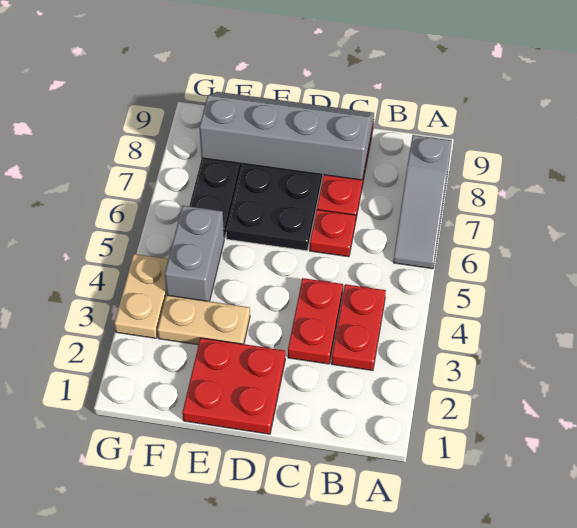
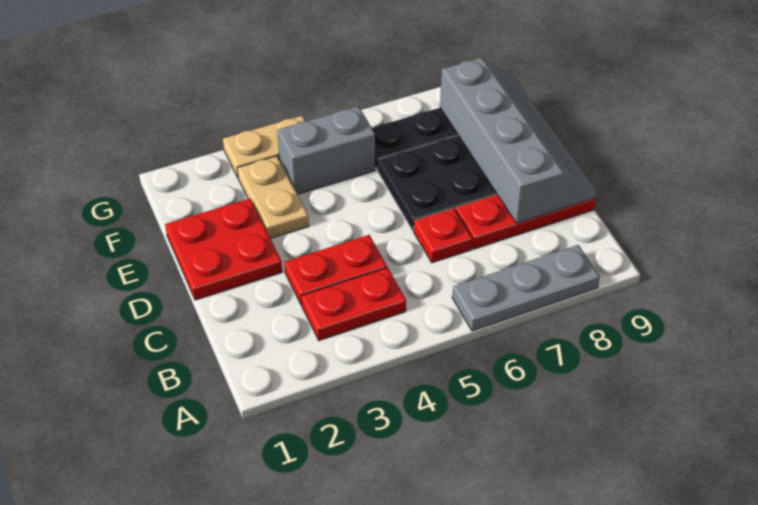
grey slope A6:A8 level 1 top 8 -> grey plate A6:A8 level 1

